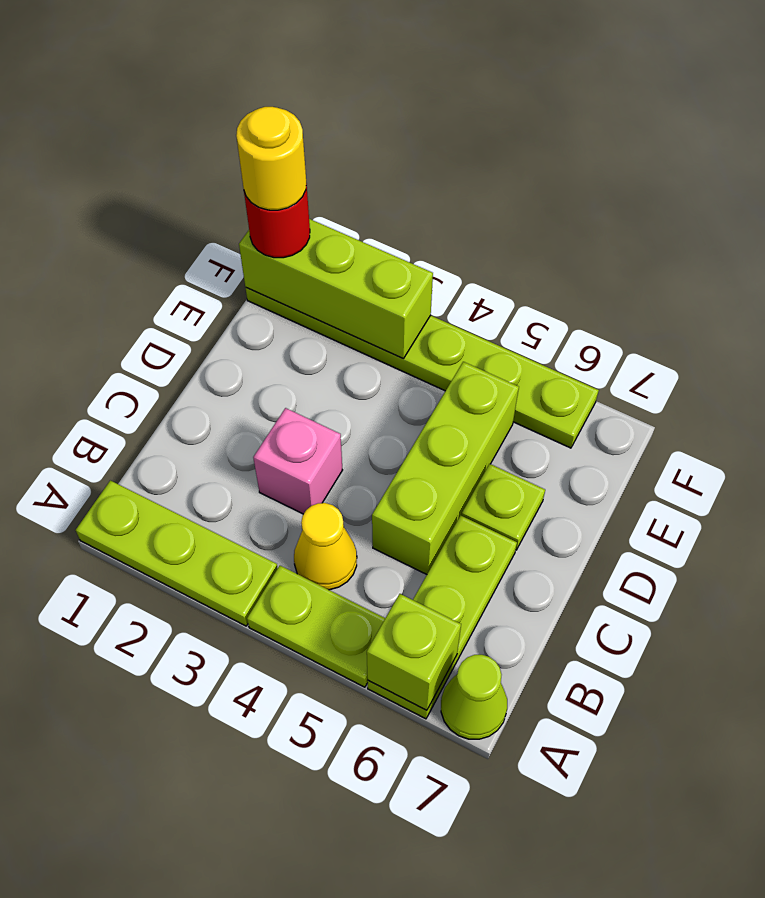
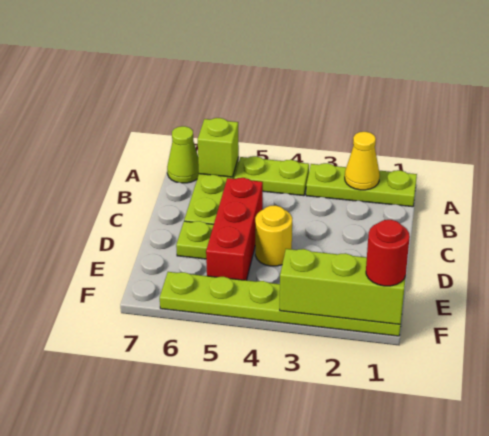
yellow cone B4 level 1 -> yellow cone A2 level 2
pink brick C3 level 1 -> none
lime brick C5:E5 level 1 -> red brick C5:E5 level 1
yellow round brick F1 level 4 -> yellow round brick D4 level 1

